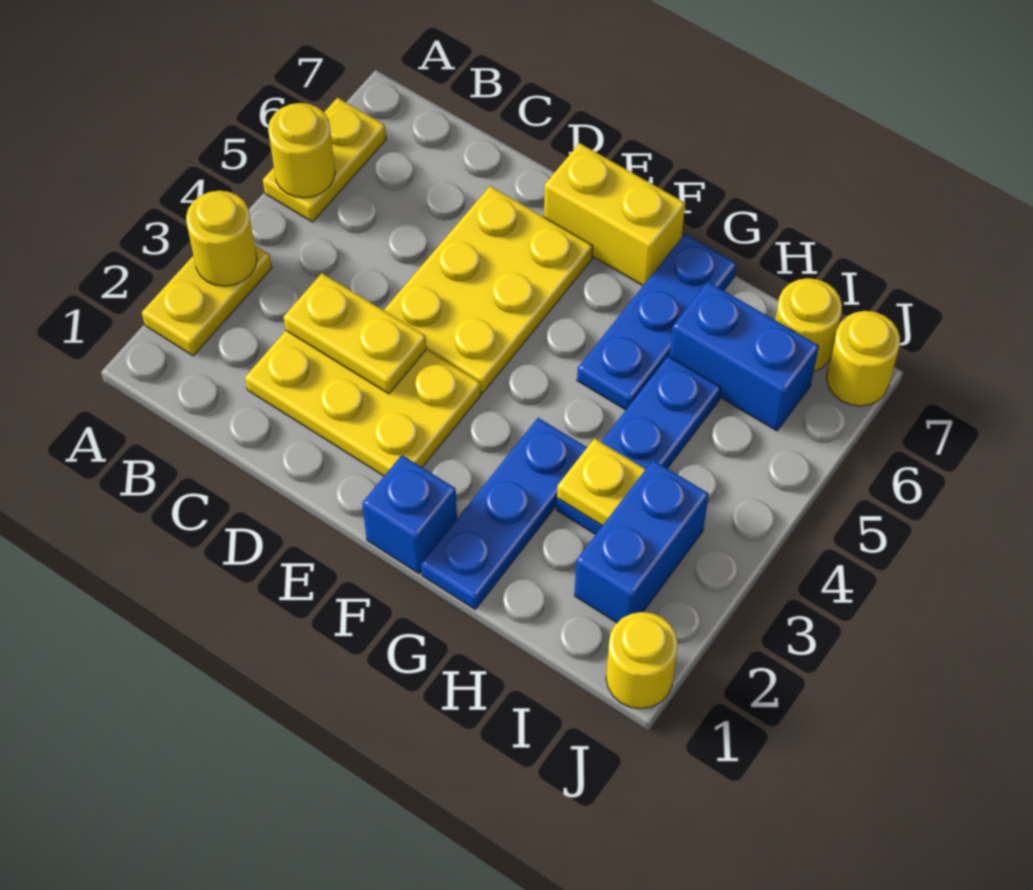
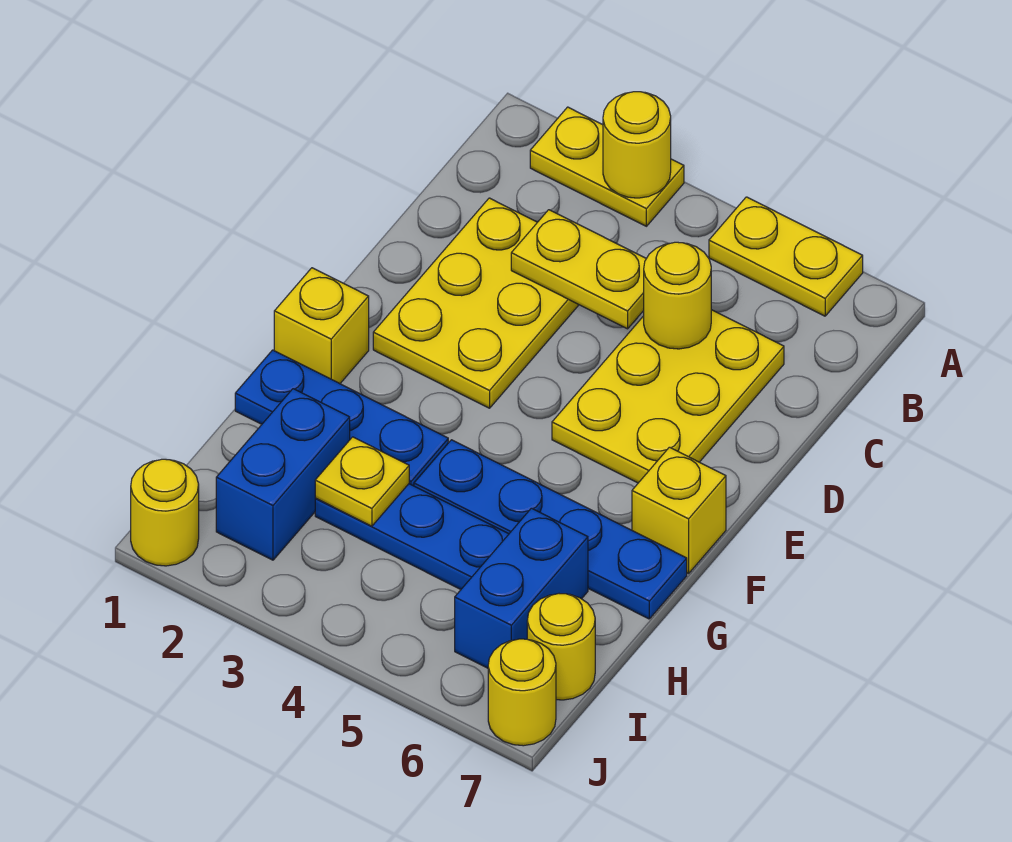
yellow round brick A5 level 2 -> yellow round brick C5 level 2
yellow plate C3:D3 level 2 -> yellow plate C3:C4 level 2
yellow plate D4:E6 level 1 -> yellow plate C5:E6 level 1
yellow brick E7:F7 level 1 -> yellow brick F7 level 1
blue brick F1 level 1 -> yellow brick F1 level 1
blue plate G5:G7 level 1 -> blue plate G4:G7 level 1
blue brick I2:I3 level 1 -> blue brick H2:I2 level 1

